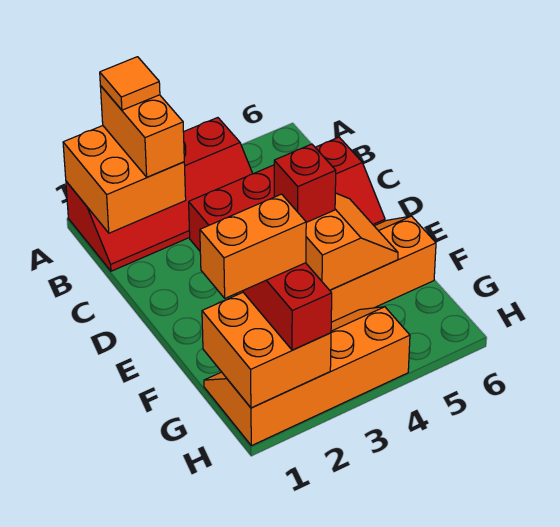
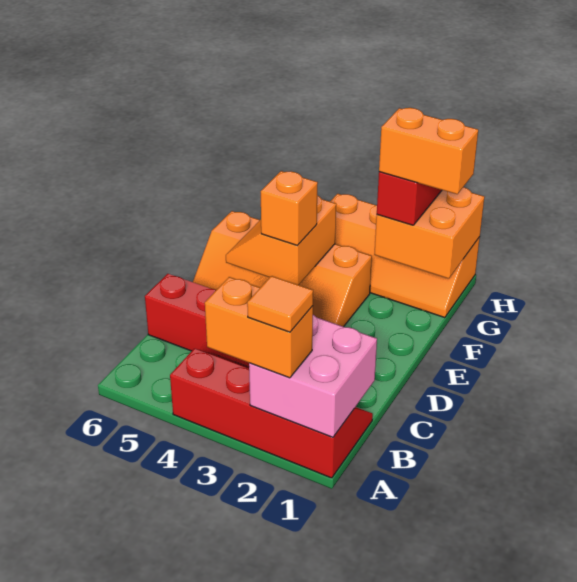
orange brick A1:B2 level 2 -> pink brick A1:B2 level 2
orange brick A2:B2 level 3 -> orange brick A2:A3 level 3
red brick E4 level 3 -> orange brick E4 level 3

